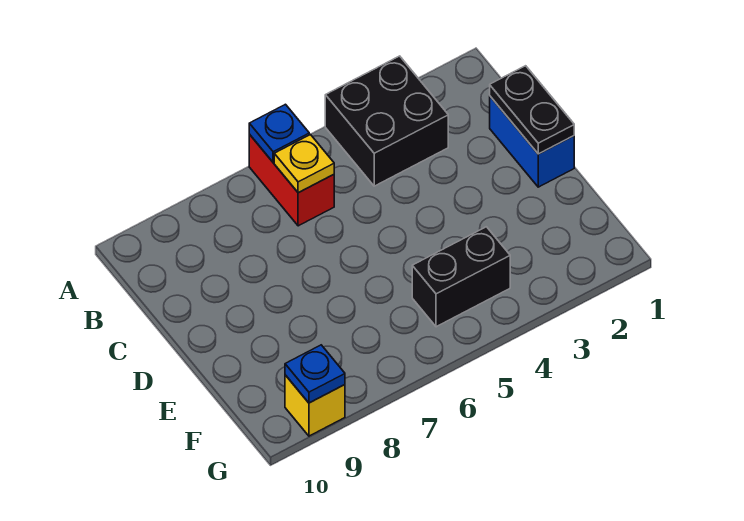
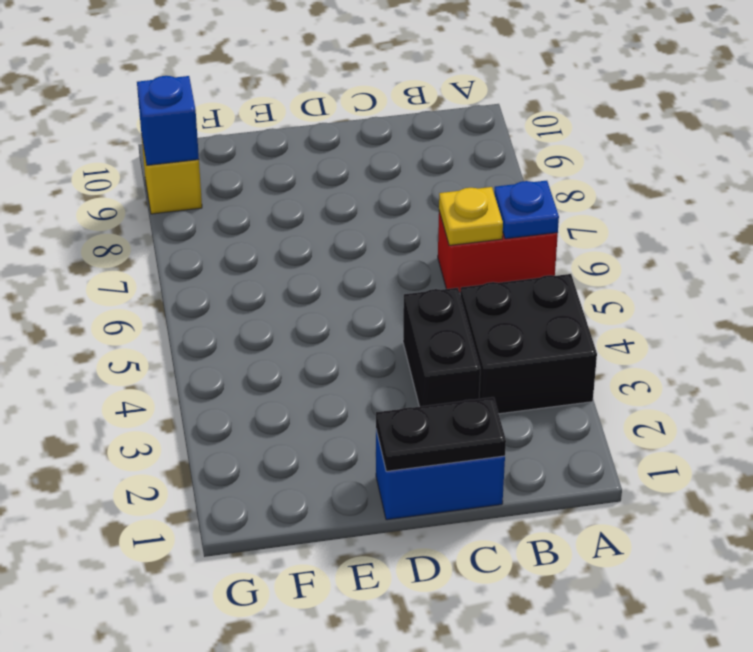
black brick F4:F5 level 1 -> black brick C3:C4 level 1
blue plate G9 level 2 -> blue brick G9 level 2

